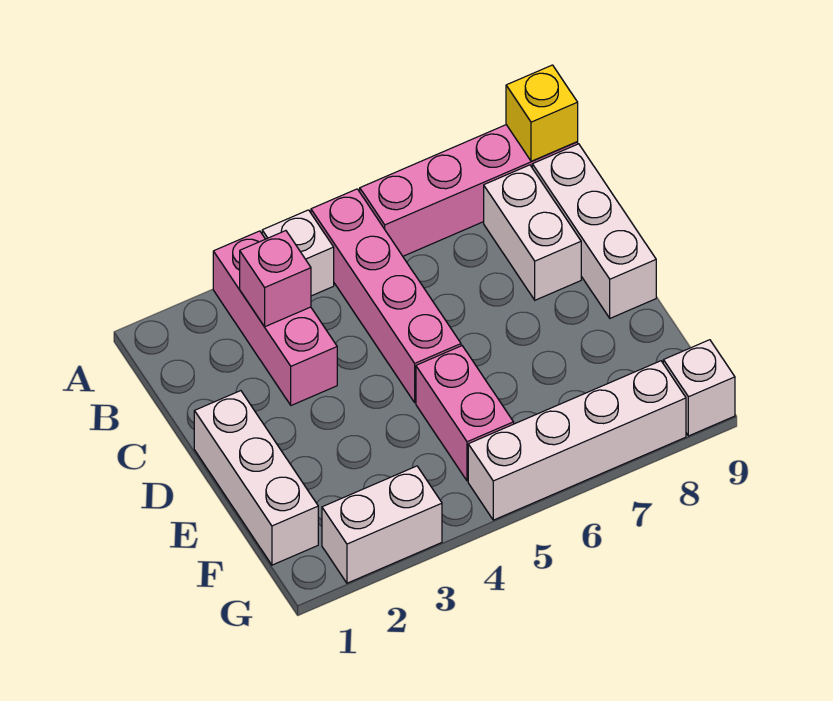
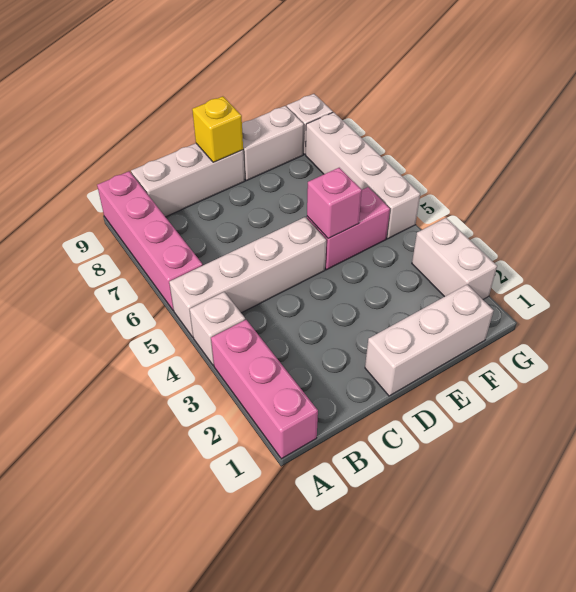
pink brick A3:C3 level 1 -> pink brick A1:A3 level 1
pink brick A5:D5 level 1 -> white brick A5:D5 level 1
yellow brick A9 level 2 -> yellow brick D9 level 2
pink brick B3 level 2 -> pink brick E5 level 2
white brick B8:C8 level 1 -> white brick E9:F9 level 1

